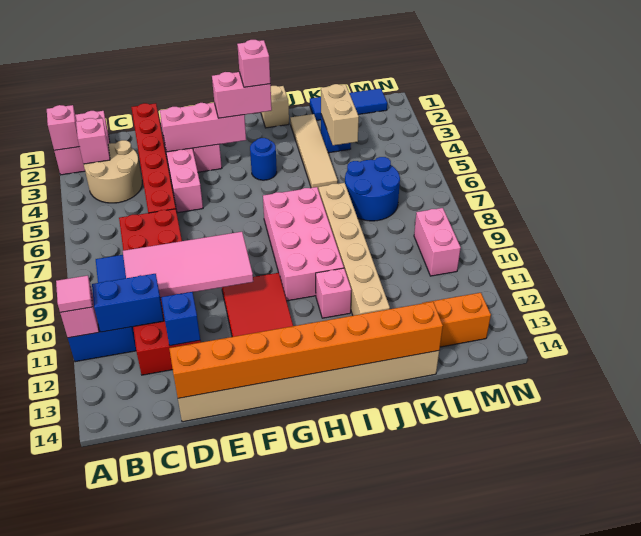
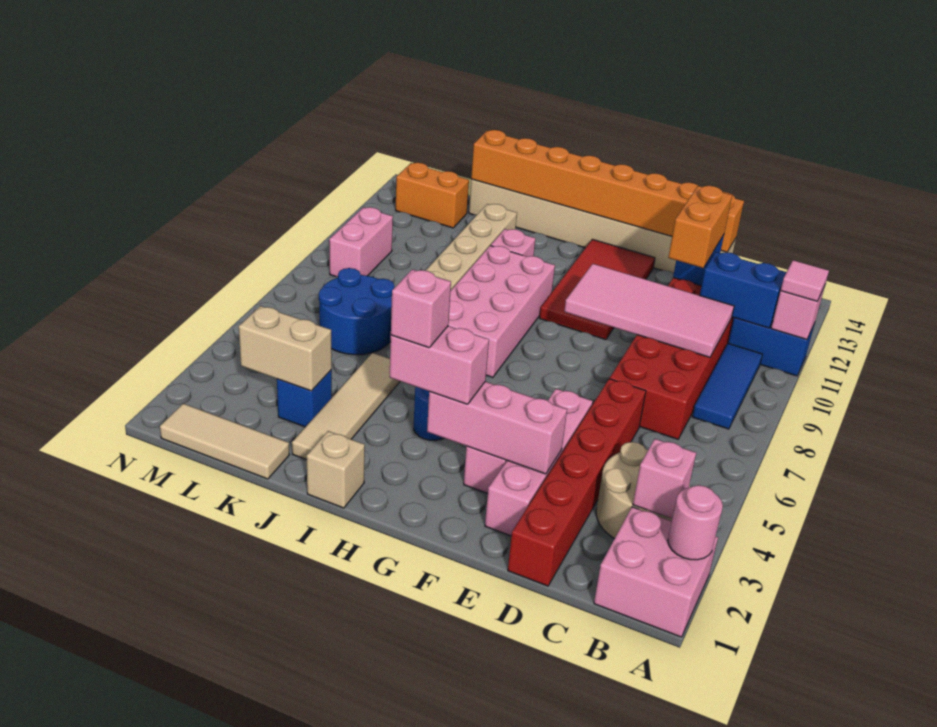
pink brick A2 level 2 -> pink round brick A2 level 2
none -> orange brick D11:D12 level 3
blue tile K1:M1 level 1 -> tan tile K1:M1 level 1
tan brick K3:K4 level 2 -> tan brick K3:L3 level 2

